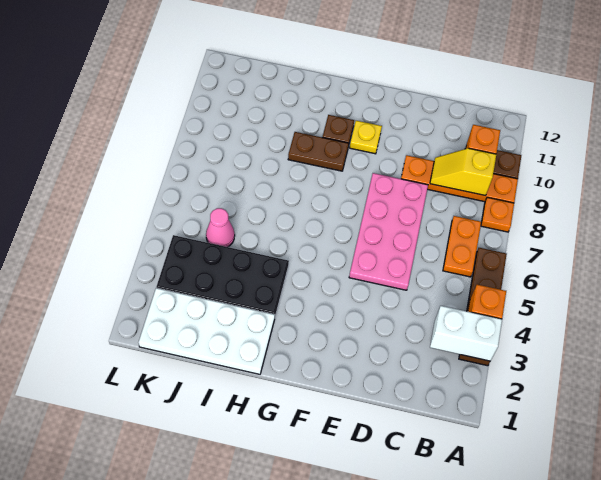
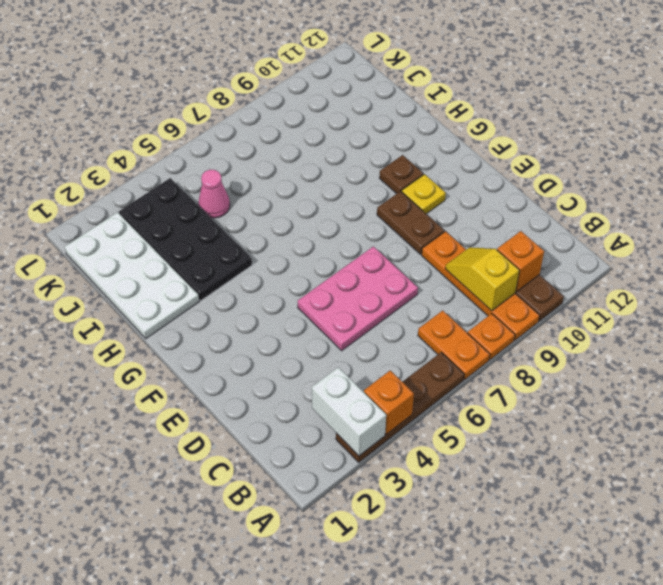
orange plate B6:B7 level 1 -> orange plate A7:B7 level 1
pink plate D5:E8 level 1 -> pink plate D5:E7 level 1
brown plate G9:H9 level 1 -> brown plate E9:F9 level 1

